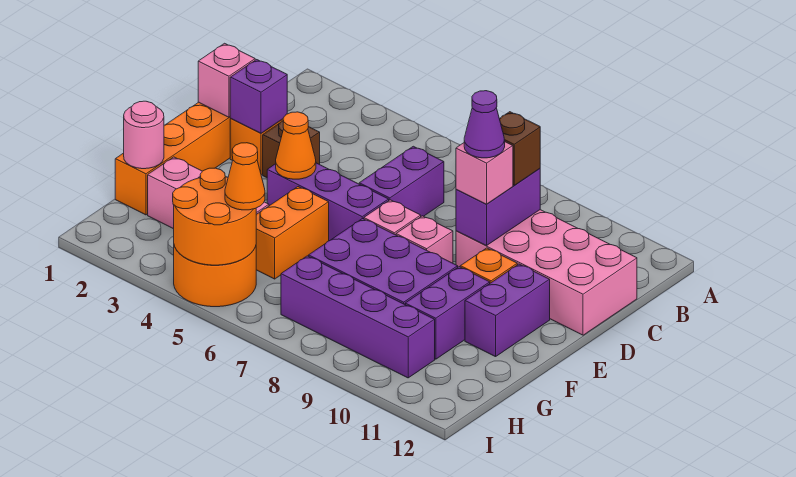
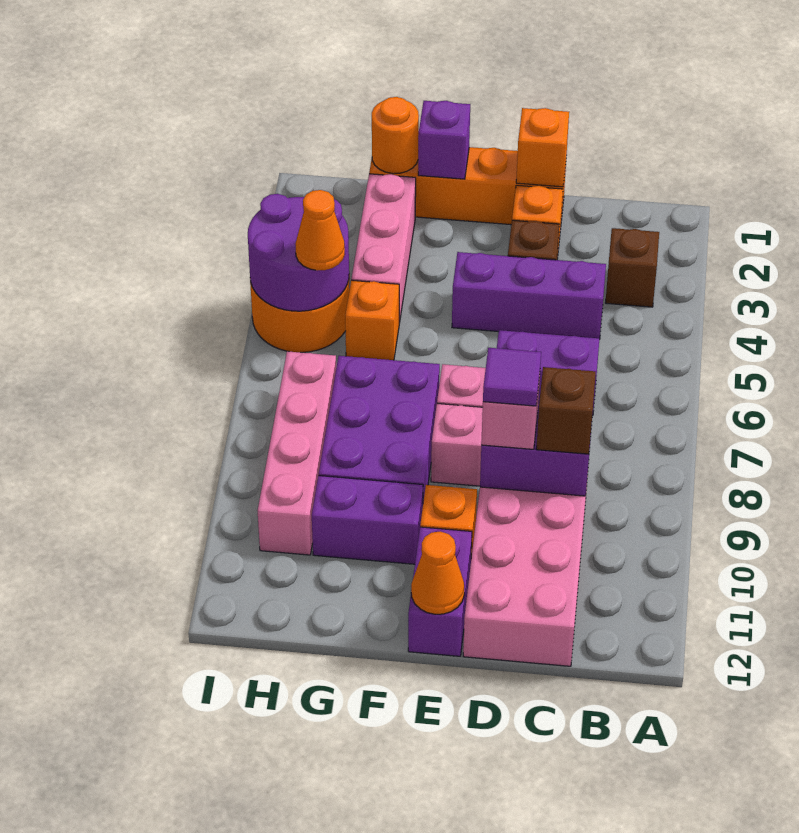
none -> brown brick B3 level 1
pink brick D1 level 2 -> orange brick D1 level 2
purple brick D2 level 2 -> purple brick F1 level 2
purple cone D9 level 4 -> purple tile D9 level 4
purple brick E4:E6 level 1 -> purple brick C4:E4 level 1
orange cone E4 level 2 -> orange cone E12 level 2
purple brick E11:F11 level 1 -> purple brick E11:E12 level 1
orange brick F5:G5 level 1 -> orange brick G5 level 1
pink round brick G1 level 2 -> orange round brick G1 level 2
orange round brick H4:I5 level 2 -> purple round brick H4:I5 level 2
purple brick H7:H10 level 1 -> pink brick H7:H10 level 1

